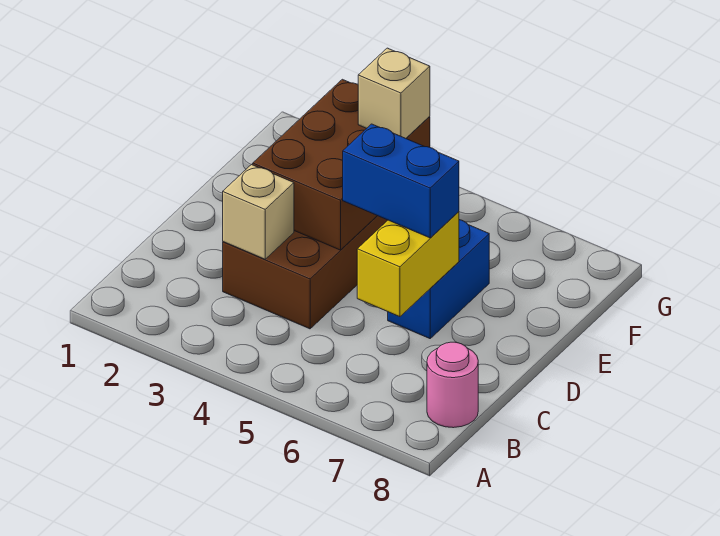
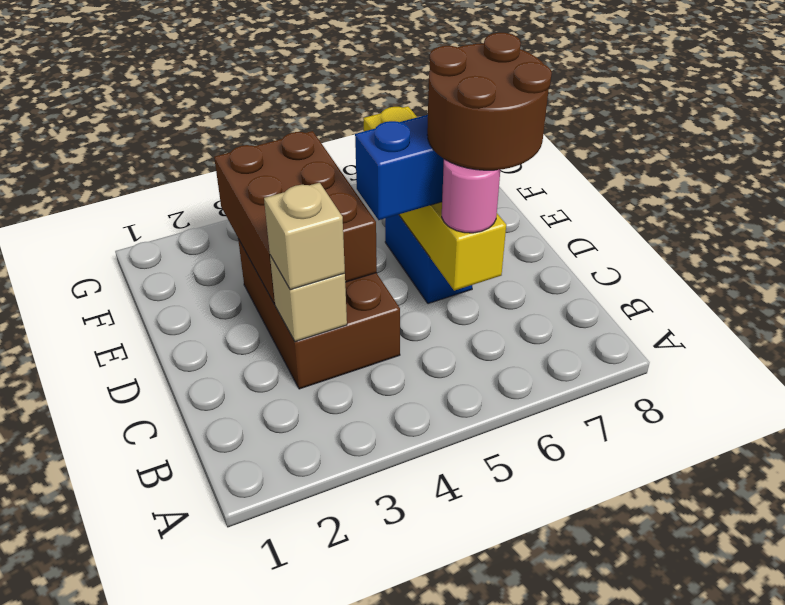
pink round brick B8 level 1 -> pink round brick C6 level 3
yellow brick C6:D6 level 2 -> yellow brick C6:F6 level 2
none -> brown round brick C6:D7 level 4
tan brick F4 level 3 -> tan brick C3 level 3

